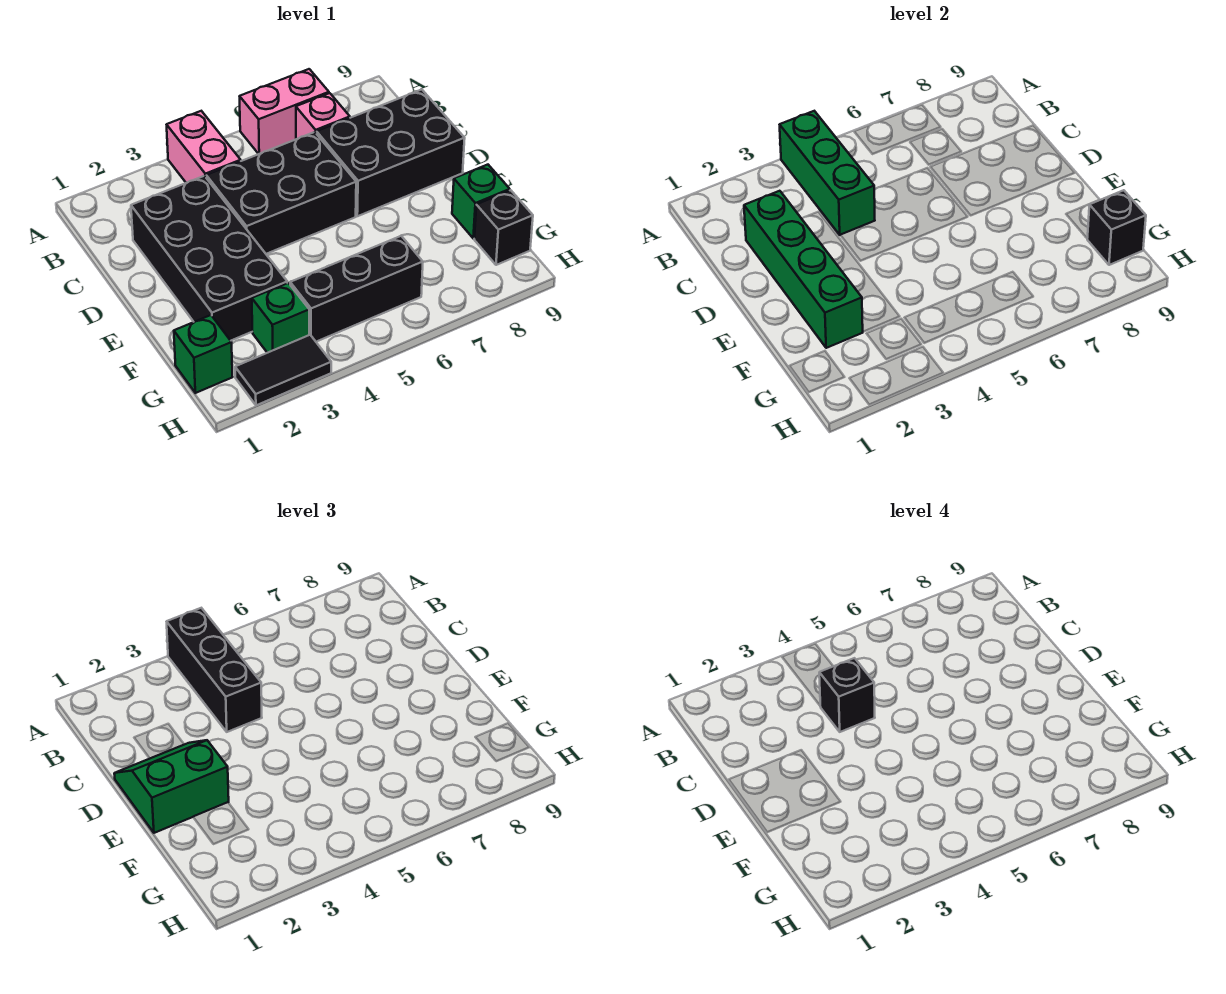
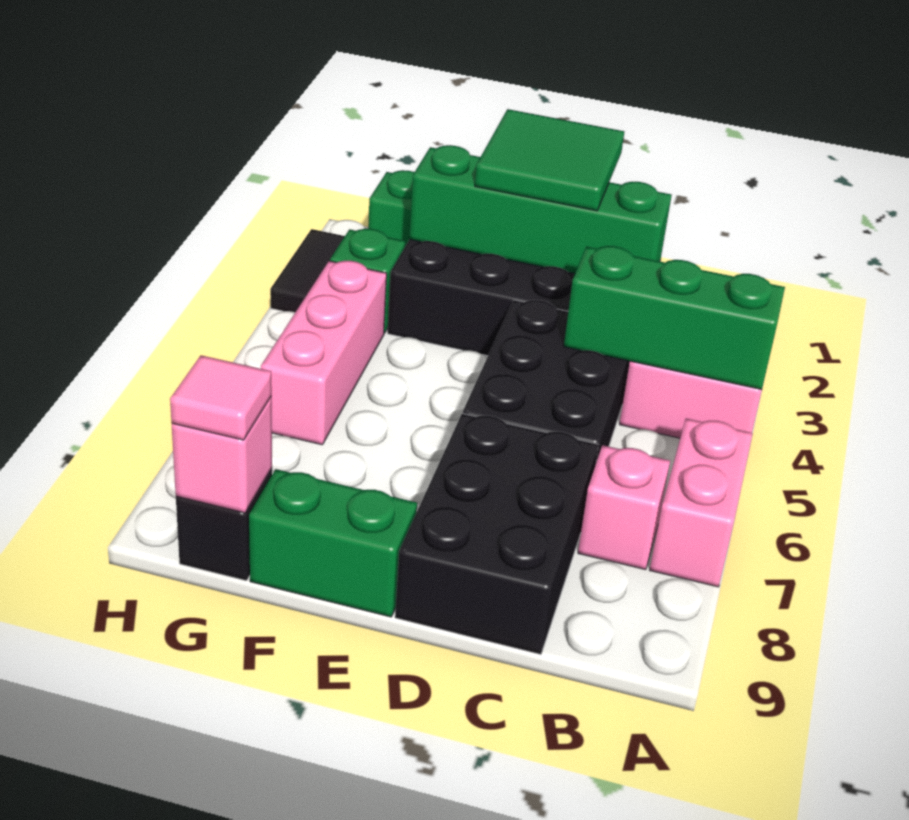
black brick A4:C4 level 3 -> none
black brick C4 level 4 -> none
green slope D1:E2 level 3 top E -> green tile D1:E2 level 3
green brick F9 level 1 -> green brick E9:F9 level 1
black brick G4:G6 level 1 -> pink brick G4:G6 level 1
black brick G9 level 2 -> pink brick G9 level 2
none -> pink tile G9 level 3

